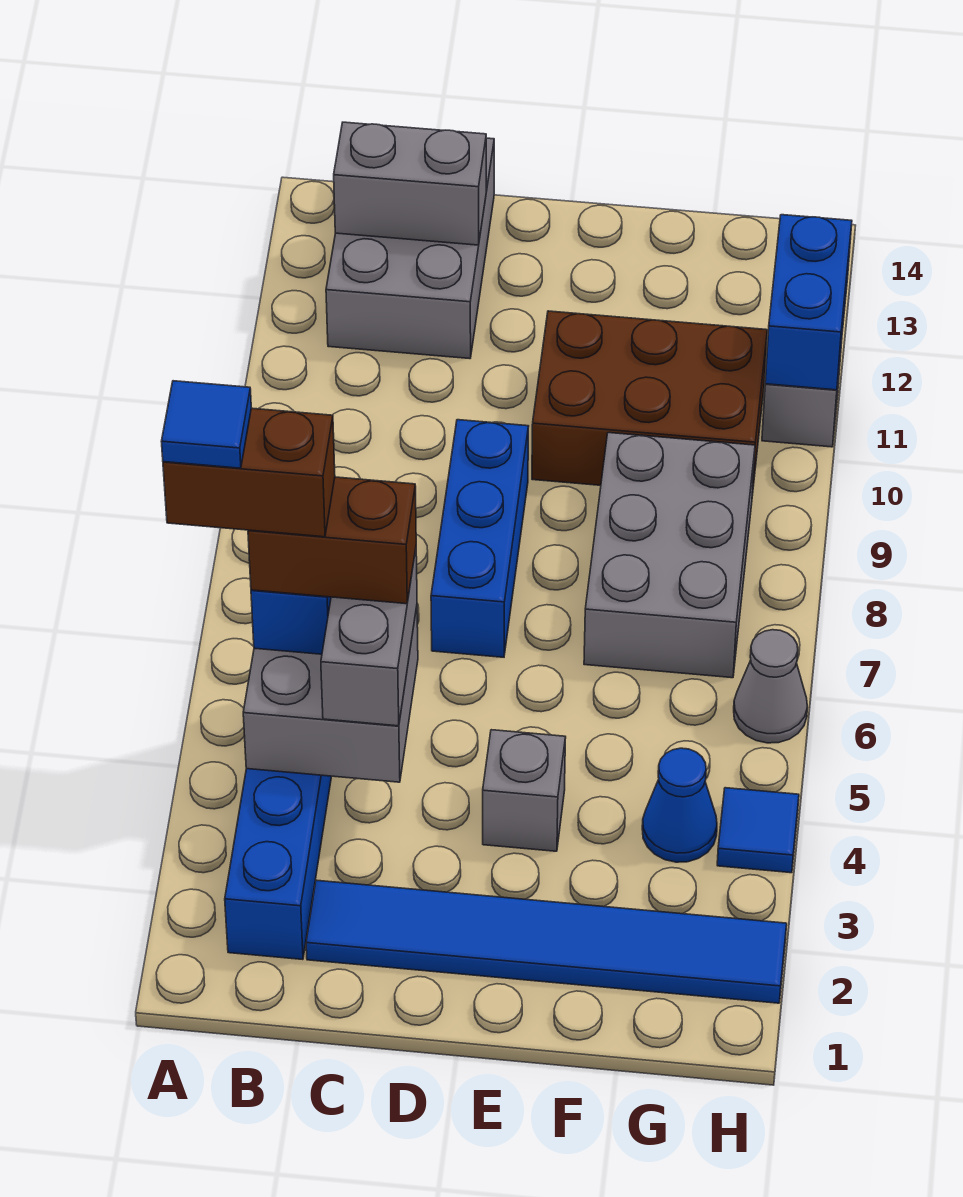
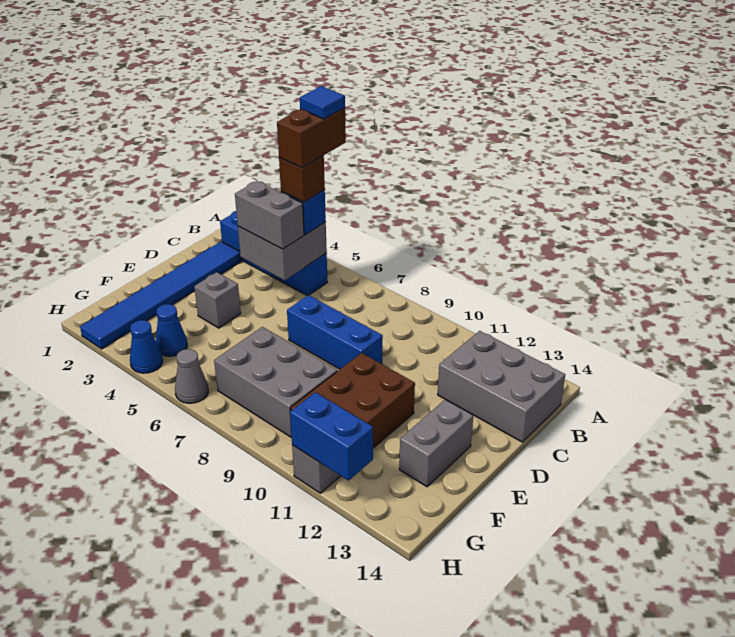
brown brick B5:C5 level 4 -> brown brick B5 level 4
grey brick B13:C13 level 2 -> grey brick E13:F13 level 1
blue tile H4 level 1 -> blue cone H4 level 1

